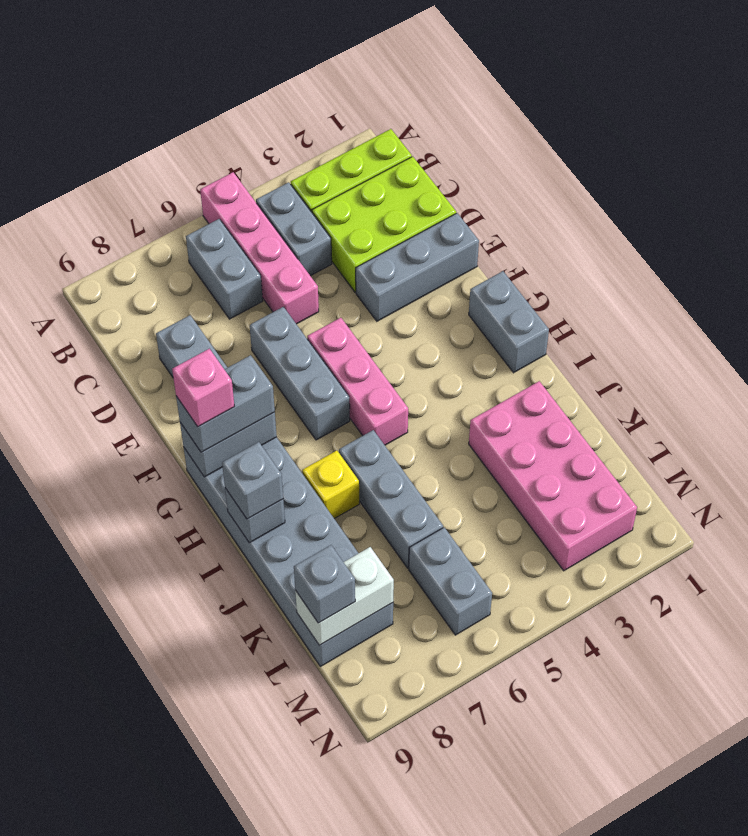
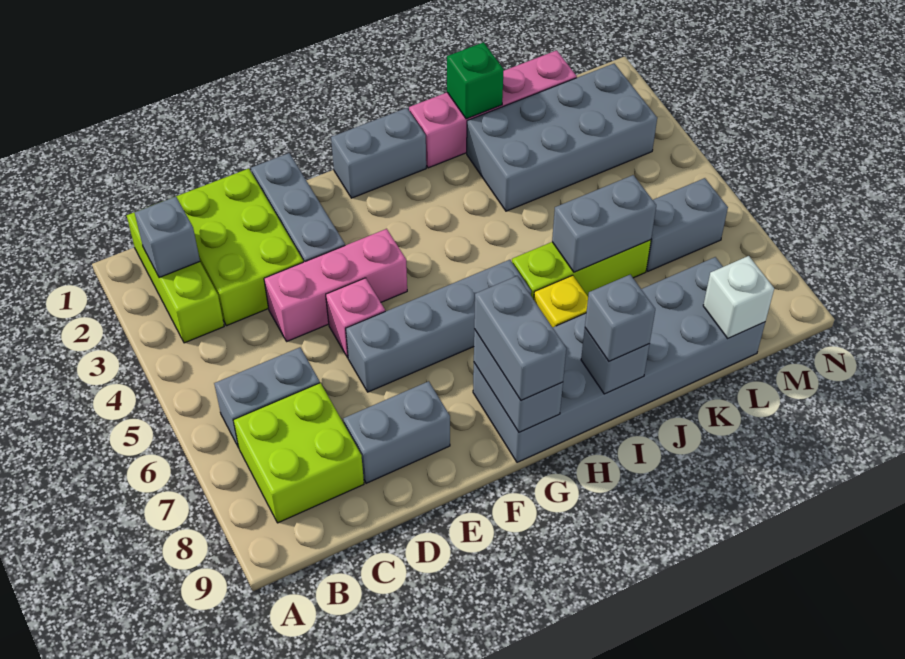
pink brick A5:D5 level 1 -> pink brick I1:L1 level 1
grey brick B4:C4 level 1 -> grey brick J6:K6 level 2
none -> lime brick B7:C8 level 1
grey brick E6:G6 level 1 -> grey brick E6:H6 level 1
pink brick F5:H5 level 1 -> pink brick D4:F4 level 1
pink brick G9 level 4 -> pink brick E5 level 1
grey brick I6:K6 level 1 -> lime brick I6:K6 level 1
none -> green brick J1 level 2
pink brick J2:M3 level 1 -> grey brick J2:M3 level 1
white brick L8:L9 level 2 -> white brick L9 level 2
grey brick L9 level 3 -> grey brick B2 level 2

